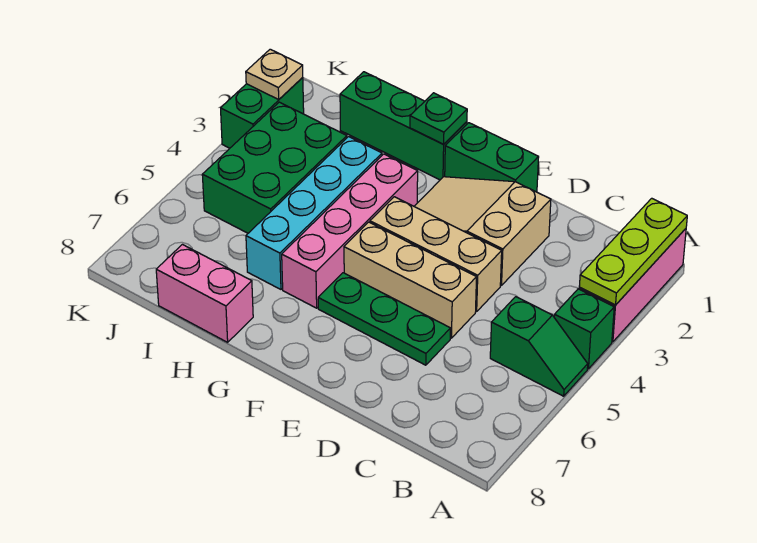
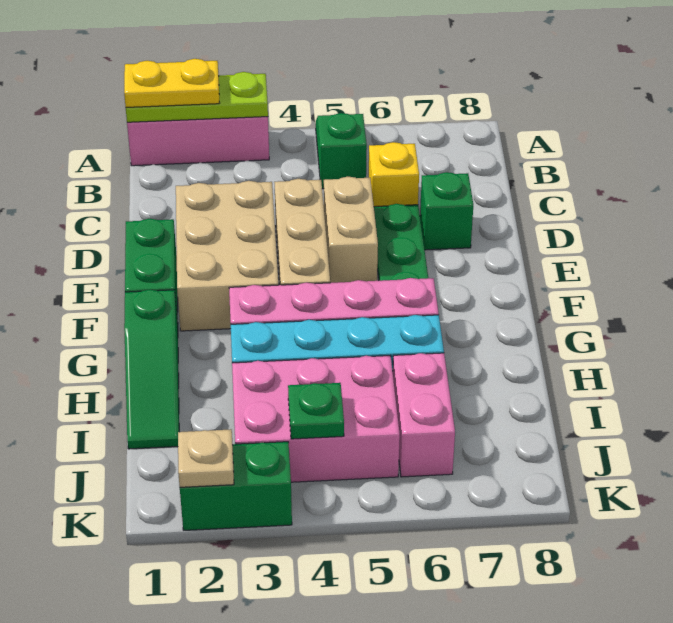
none -> yellow plate A1:A2 level 3
green brick A4 level 1 -> green brick D7 level 1
none -> yellow brick C6 level 1
tan slope D2:F3 level 1 top D -> tan brick D2:F3 level 1
tan brick D5:F5 level 1 -> tan brick D5:E5 level 1
green brick G1:I1 level 1 -> green slope G1:I1 level 1 top G
green plate G1 level 2 -> green plate J4 level 2
pink brick H8:I8 level 1 -> pink brick I6:J6 level 1
green brick I3:J5 level 1 -> pink brick I3:J5 level 1

